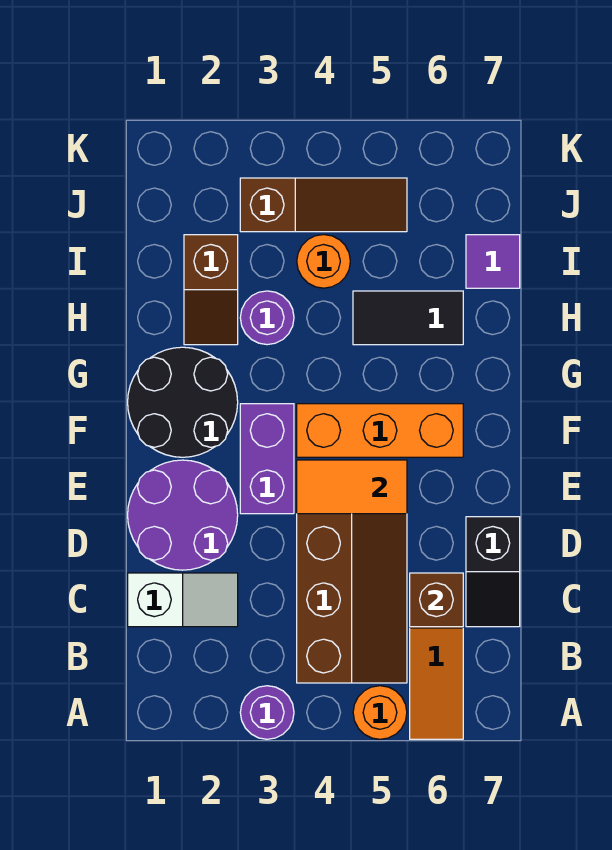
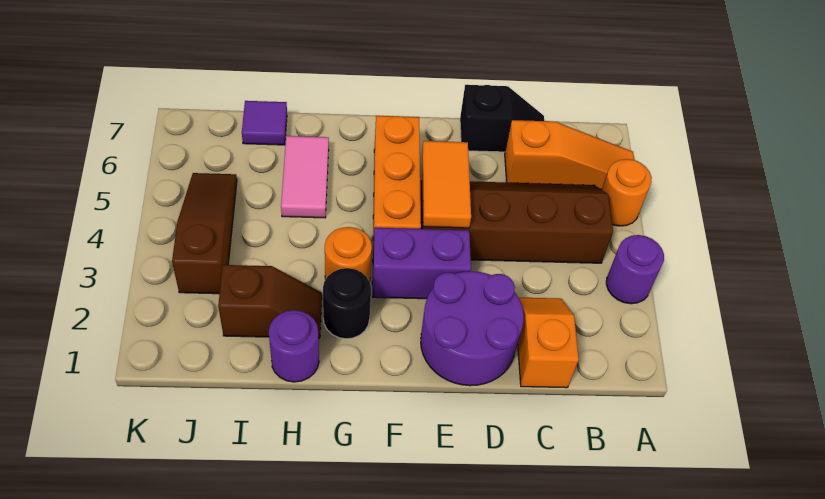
white slope C1:C2 level 1 top 1 -> orange slope C1:C2 level 1 top 1
brown brick C6 level 2 -> none
black round brick F1:G2 level 1 -> black round brick G2 level 1
purple round brick H3 level 1 -> purple round brick H1 level 1
black tile H5:H6 level 1 -> pink tile H5:H6 level 1
orange round brick I4 level 1 -> orange round brick G3 level 1

